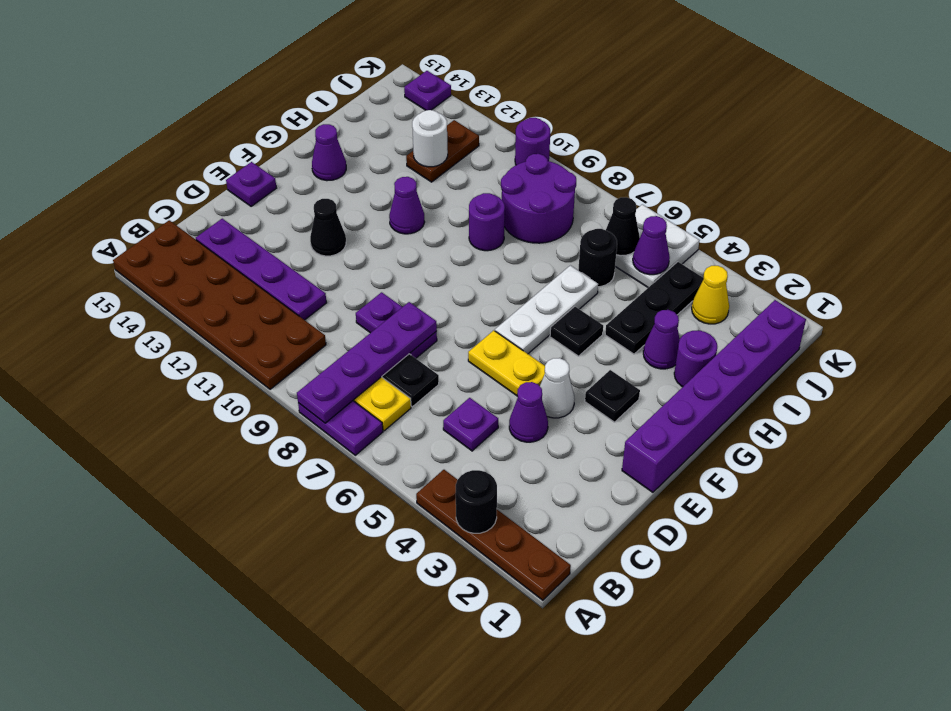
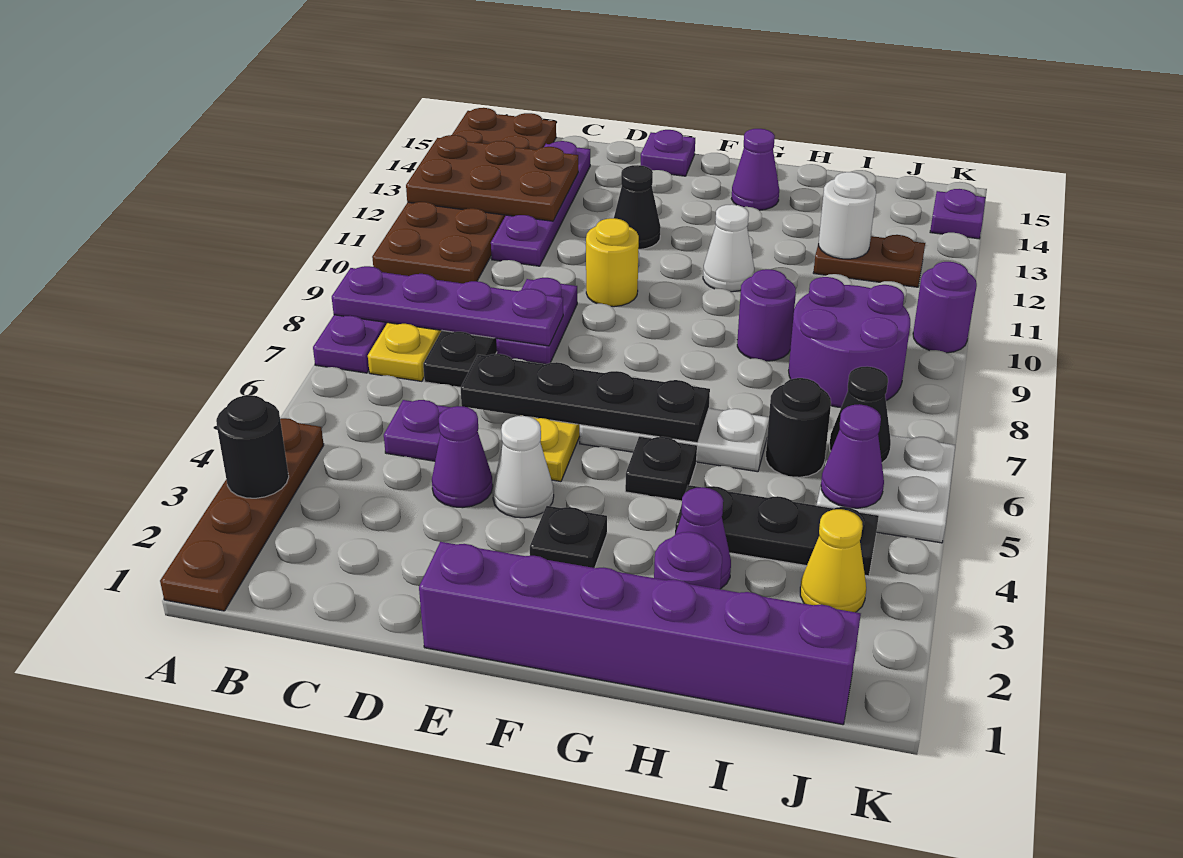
none -> brown plate A12:C13 level 2
none -> black plate D6:G6 level 2
none -> yellow round brick E10 level 1
purple cone G11 level 1 -> white cone G11 level 1

